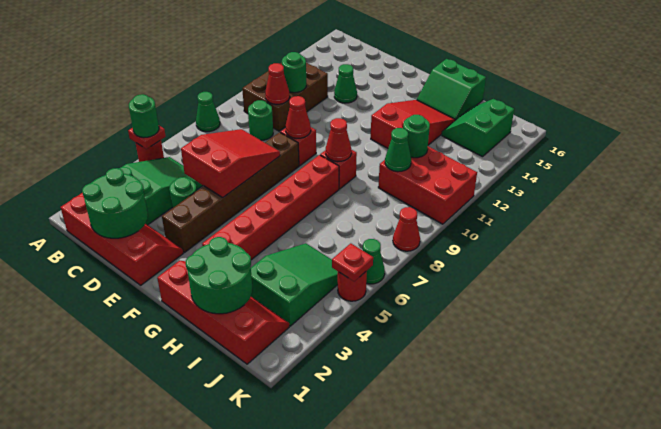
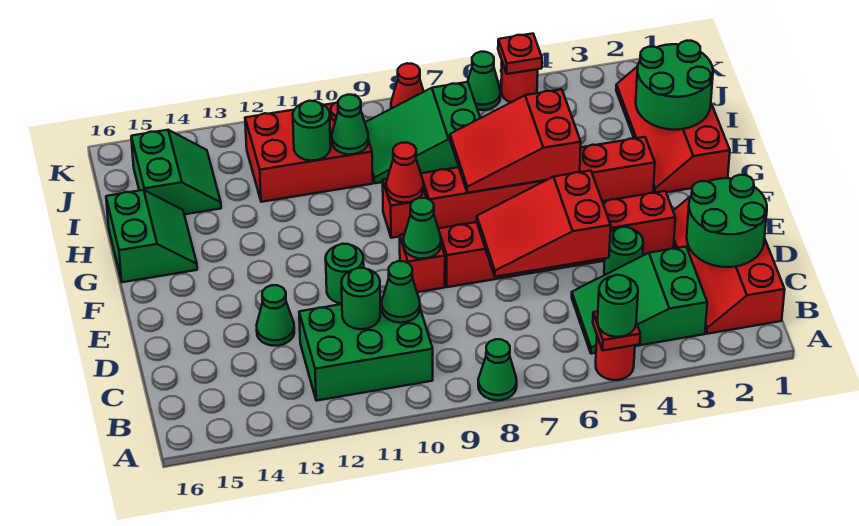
brown brick B10:C12 level 1 -> green brick B10:C12 level 1
green round brick C9 level 1 -> green round brick E11 level 1
red cone C10 level 2 -> green cone C10 level 2
brown brick E3:E8 level 1 -> red brick E3:E8 level 1
red cone E9 level 2 -> green cone E9 level 2
red slope G12:H14 level 1 top 12 -> red slope G5:H7 level 2 top 5
green slope I3:J5 level 1 top 3 -> green slope I7:J9 level 1 top 7
red brick I10:K11 level 1 -> red brick I10:J12 level 1
green slope I14:J15 level 1 top J -> green slope I14:J15 level 1 top 15

